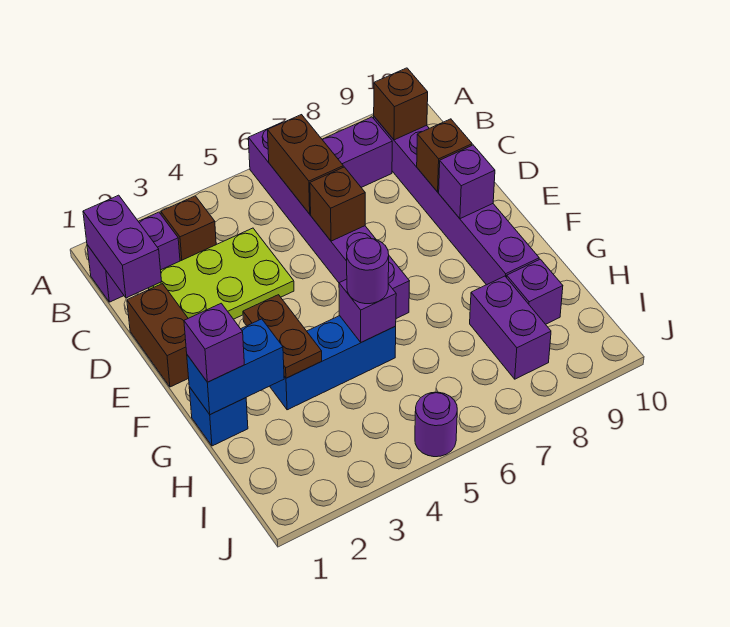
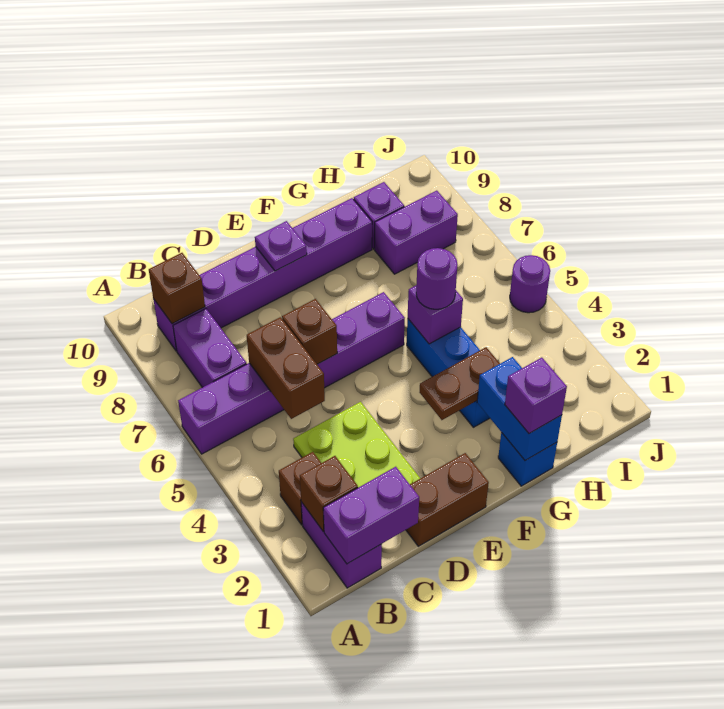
brown brick B6:C6 level 2 -> brown brick C5:C6 level 2
brown brick D9 level 2 -> brown brick B2 level 2
purple brick E9 level 2 -> purple plate E9 level 2

